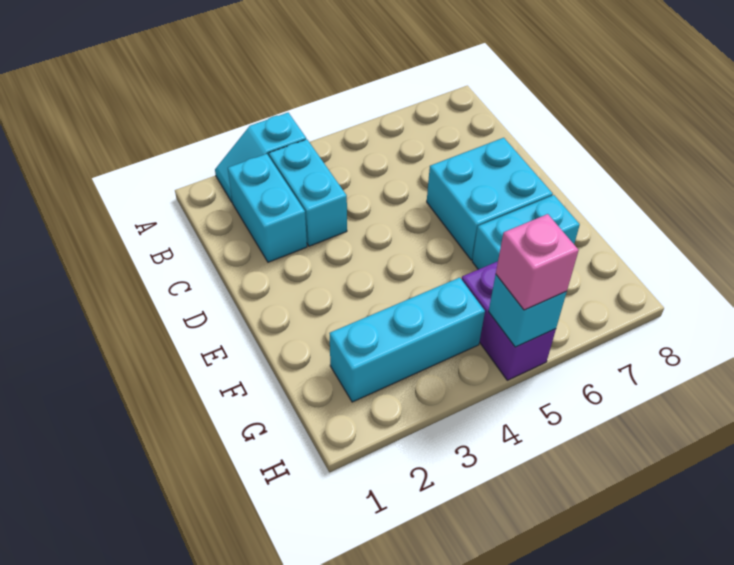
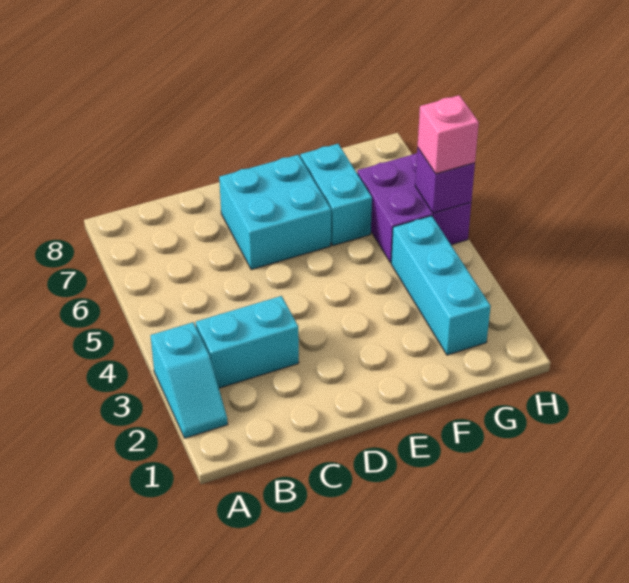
cyan brick B2:C2 level 1 -> none
purple brick G5:H5 level 1 -> purple brick G5:H6 level 1
cyan brick H5 level 2 -> purple brick H5 level 2

